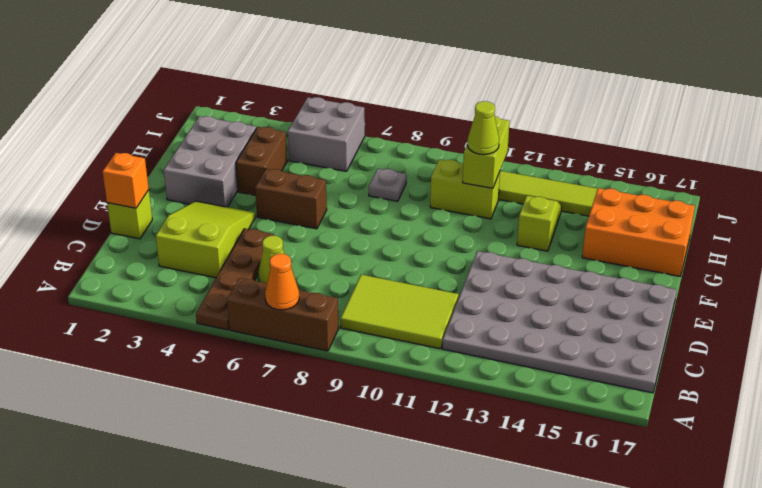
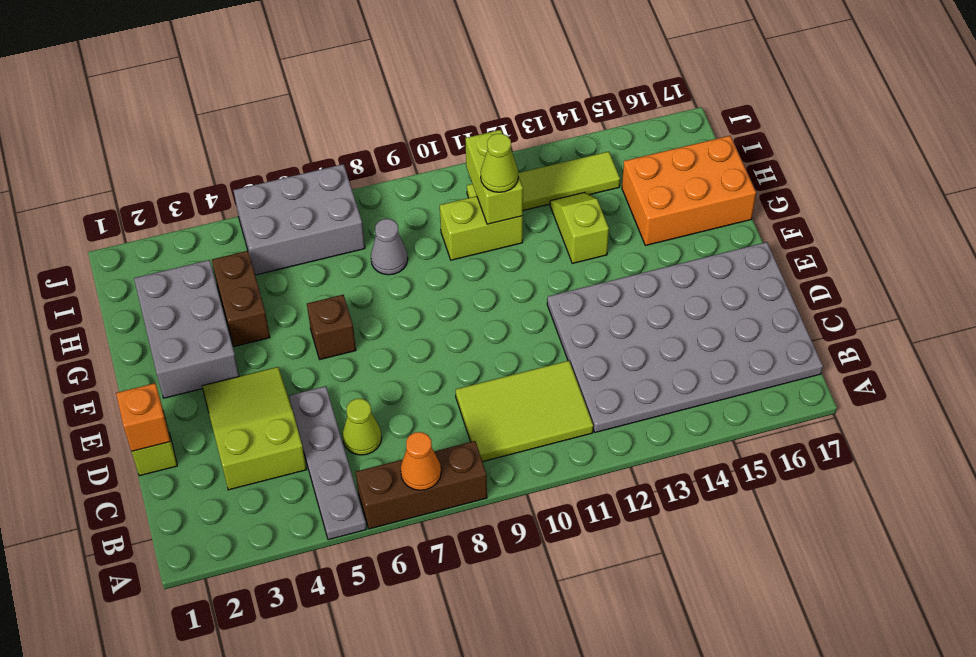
brown plate A5:D5 level 1 -> grey plate A5:D5 level 1
brown brick F5:F6 level 1 -> brown brick F6 level 1
grey plate H8 level 1 -> grey cone H8 level 1
grey brick I5:J6 level 1 -> grey brick I5:J7 level 1

